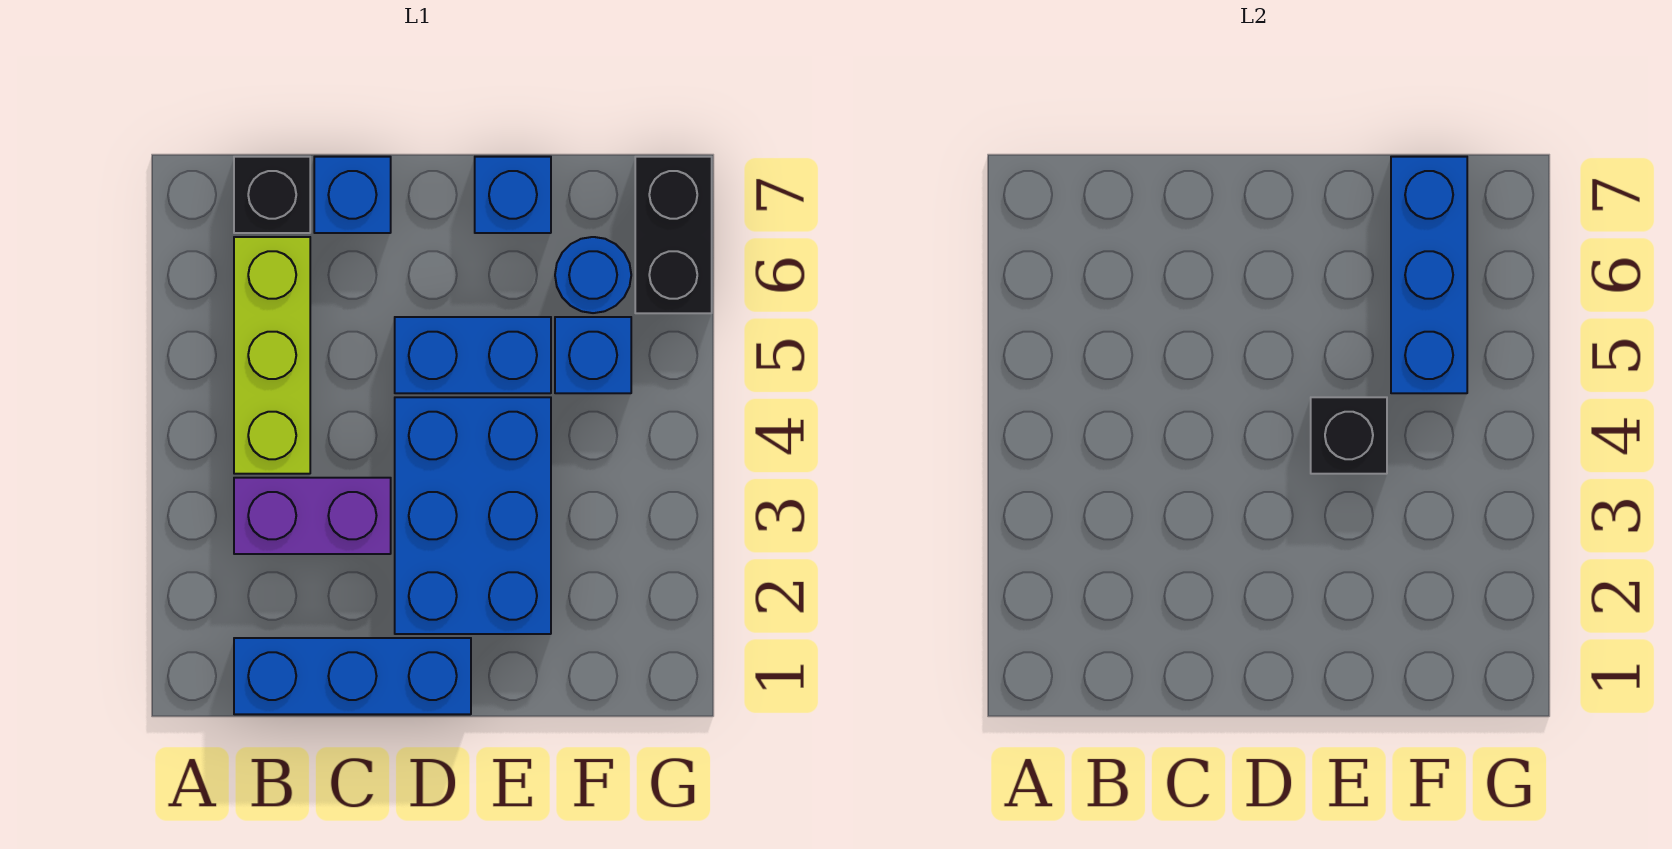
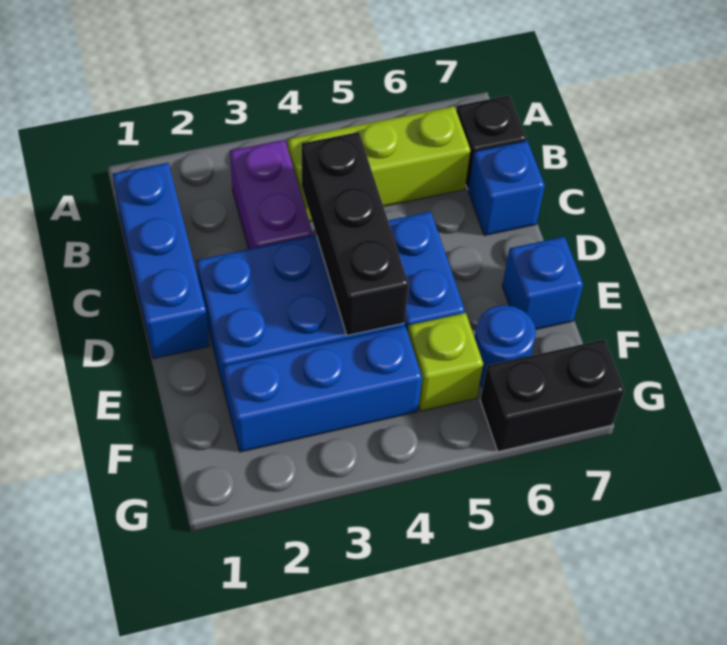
black brick E4 level 2 -> black brick C4:E4 level 2
blue brick F5 level 1 -> lime brick F5 level 1
blue brick F5:F7 level 2 -> blue brick F2:F4 level 1

